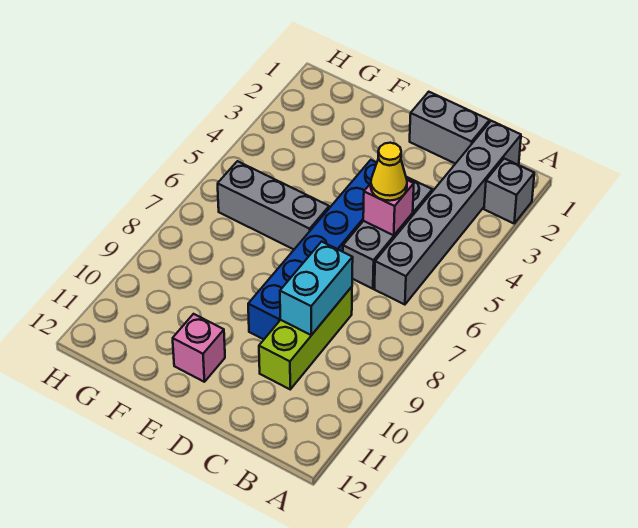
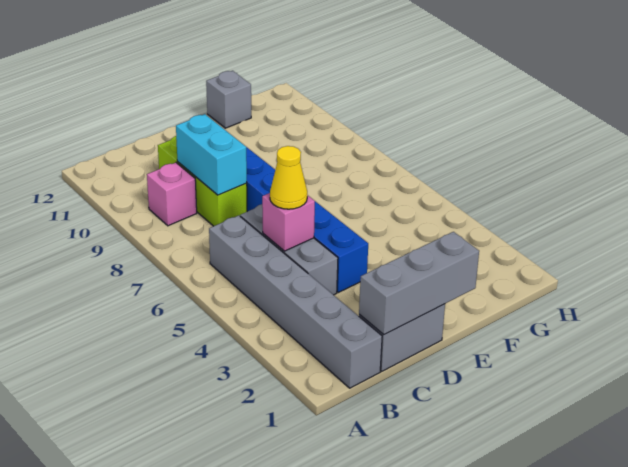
grey brick A2 level 1 -> grey brick F12 level 1
grey brick E6:G6 level 1 -> grey brick C1:E1 level 2
pink brick E11 level 1 -> pink brick B9 level 1

